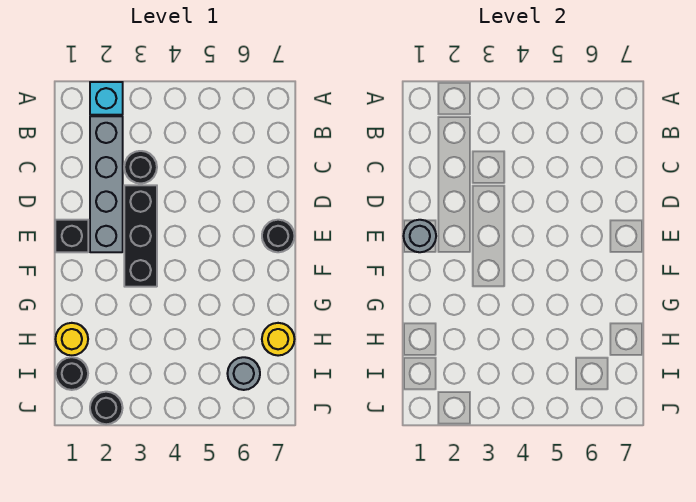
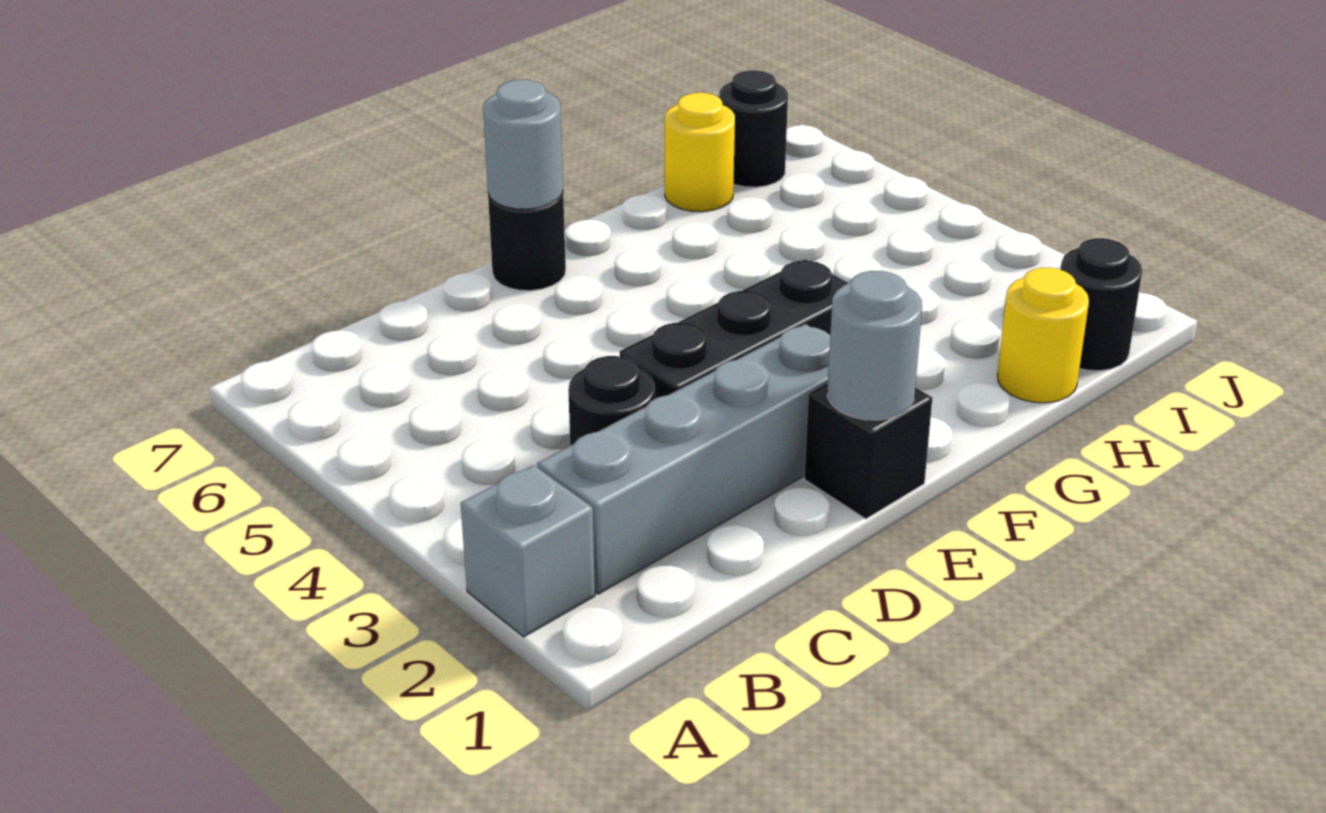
cyan brick A2 level 1 -> grey brick A2 level 1
grey round brick I6 level 1 -> grey round brick E7 level 2
black round brick J2 level 1 -> black round brick I7 level 1

